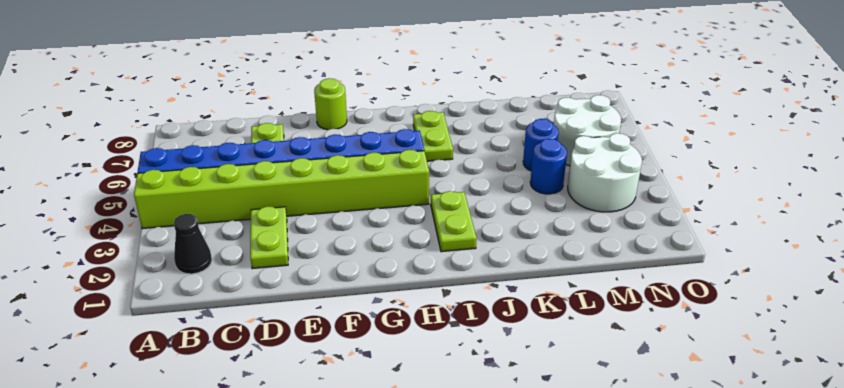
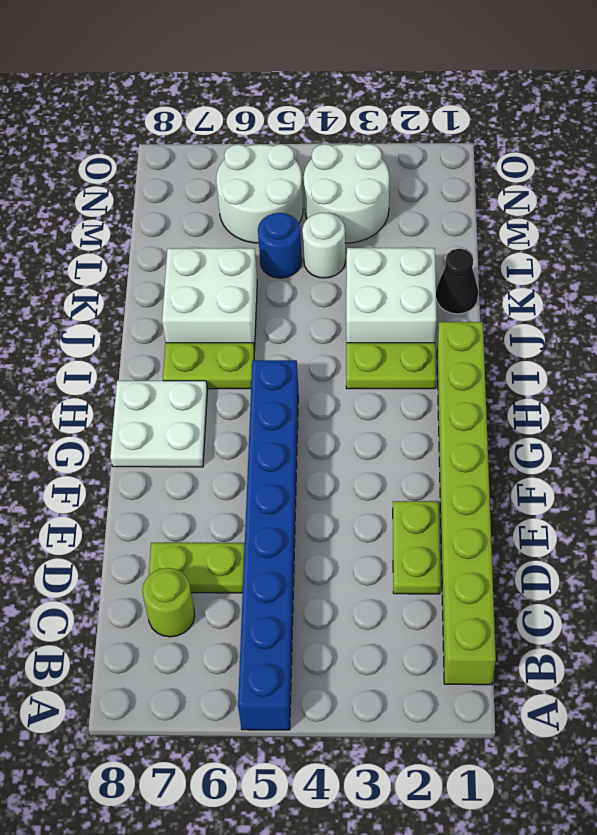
lime brick A4:H4 level 1 -> lime brick B1:I1 level 1
black cone B2 level 1 -> black cone K1 level 1
lime plate D2:D3 level 1 -> lime plate D2:E2 level 1
lime round brick F8 level 1 -> lime round brick C7 level 1
none -> white plate G7:H8 level 1
none -> white brick J2:K3 level 1
none -> white brick J6:K7 level 1
blue round brick L4 level 1 -> white round brick L4 level 1

